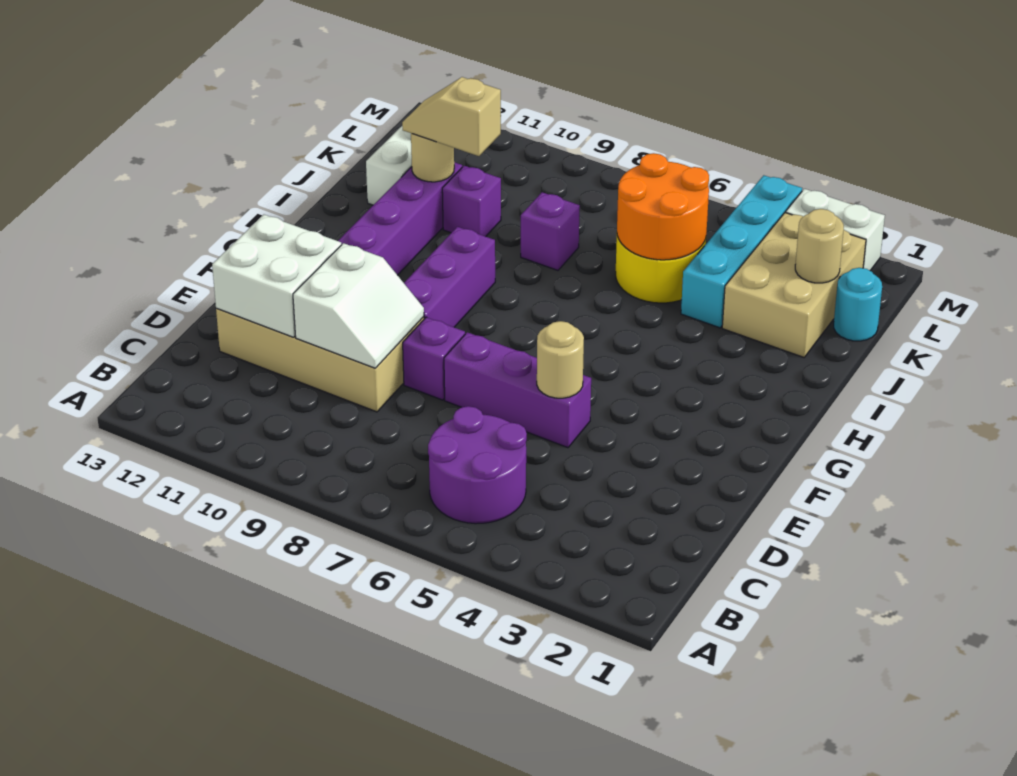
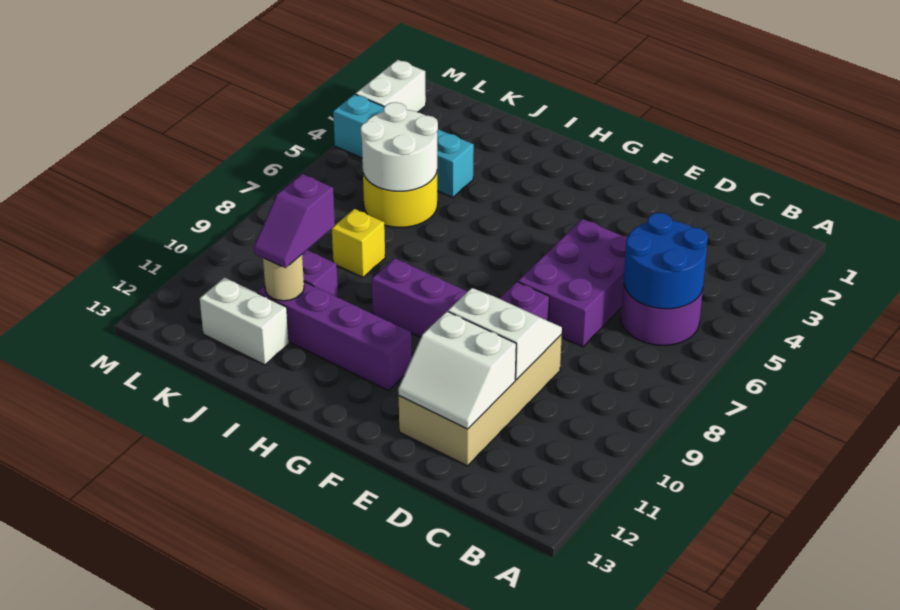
none -> blue round brick B5:C6 level 2
white brick D11:E12 level 2 -> white slope D11:E12 level 2 top 11
purple brick E5:E7 level 1 -> purple brick D5:E7 level 1
tan round brick E5 level 2 -> none
tan brick J2:L3 level 1 -> none
orange round brick J5:K6 level 2 -> white round brick J5:K6 level 2
purple brick J8 level 1 -> yellow brick J8 level 1
tan slope J10:J11 level 3 top 10 -> purple slope J10:J11 level 3 top 10
cyan round brick K1 level 1 -> none
tan round brick K2 level 2 -> none

